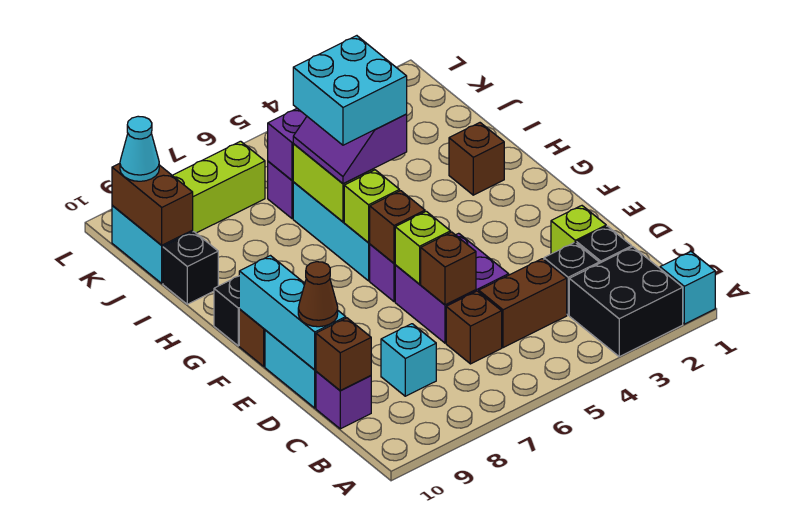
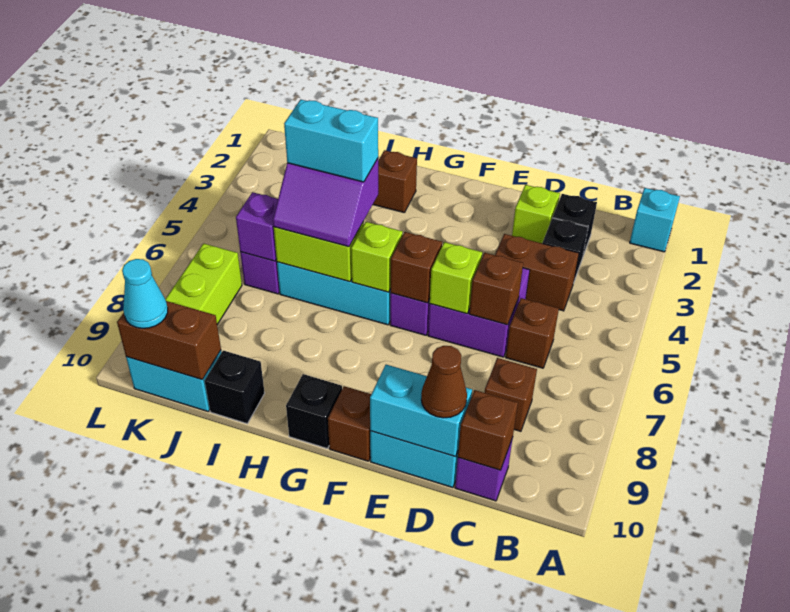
black brick A2:B3 level 1 -> none
brown brick C4:C5 level 1 -> brown brick C4:D4 level 1
cyan brick C8 level 1 -> brown brick C8 level 1
cyan brick D10:F10 level 2 -> cyan brick D10:E10 level 2
cyan brick H5:I6 level 4 -> cyan brick H5:I5 level 4

